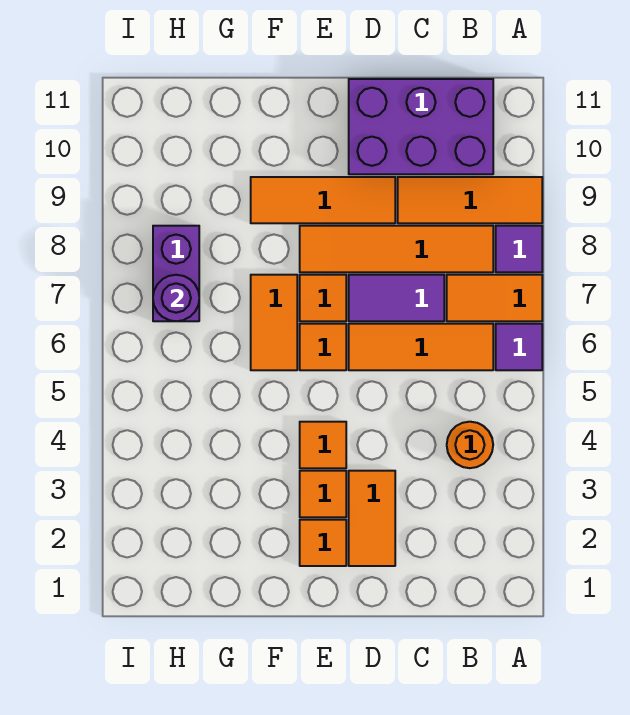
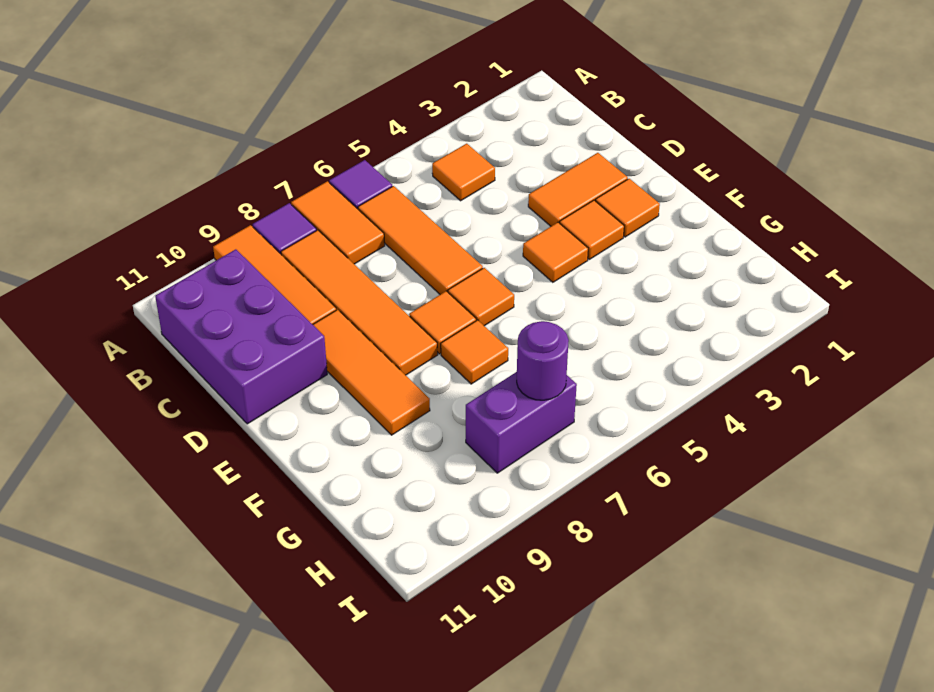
orange round brick B4 level 1 -> orange tile B4 level 1
purple tile C7:D7 level 1 -> none
orange tile F6:F7 level 1 -> orange tile F7 level 1

